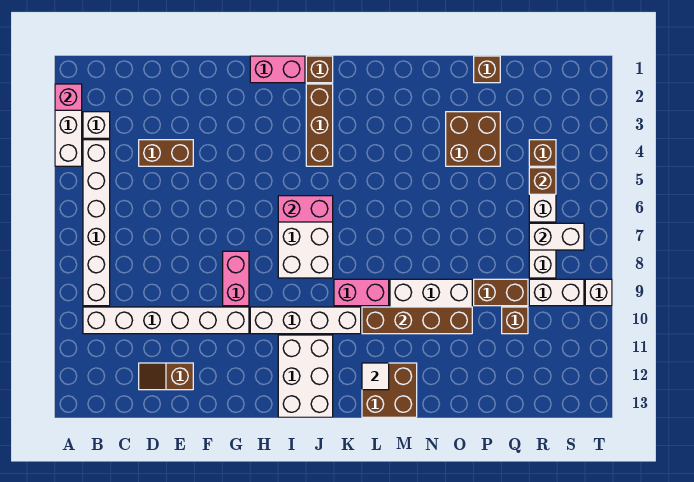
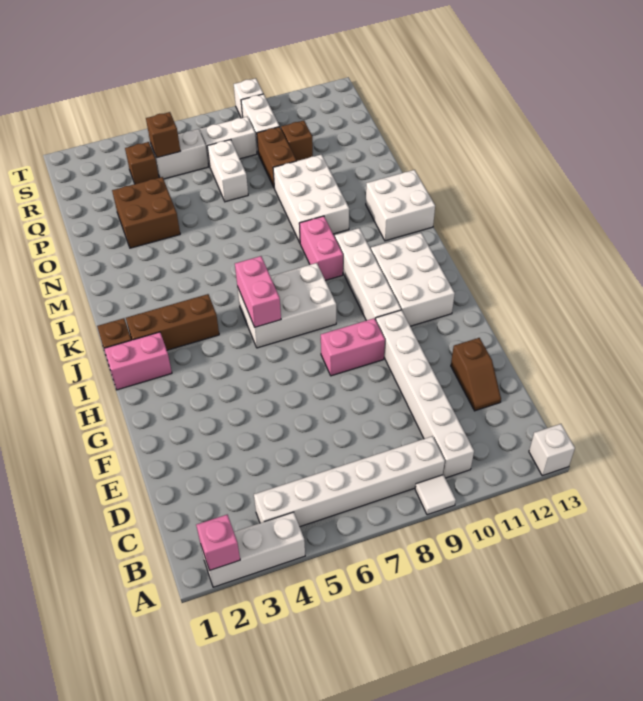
white brick B3 level 1 -> white brick A13 level 1
brown brick D4:E4 level 1 -> none
pink brick H1:I1 level 1 -> pink brick I1:I2 level 1
white brick I11:J13 level 1 -> white brick H11:J12 level 1
brown brick L10:O10 level 2 -> none
brown brick L12:M13 level 1 -> white brick L12:M13 level 1
white tile L12 level 2 -> white tile A9 level 1
brown brick P1 level 1 -> none
white brick R7:S7 level 2 -> white brick P7:Q7 level 1

